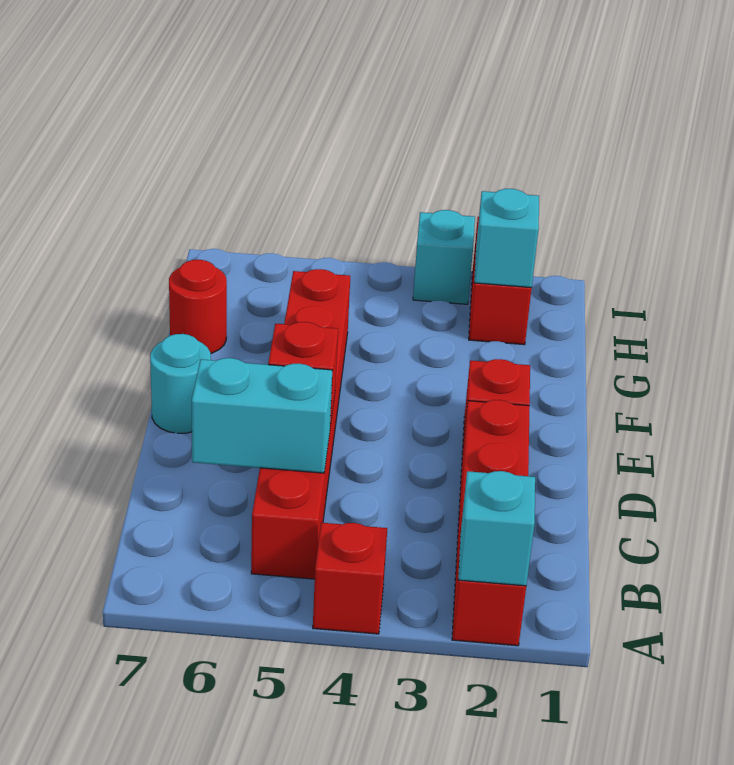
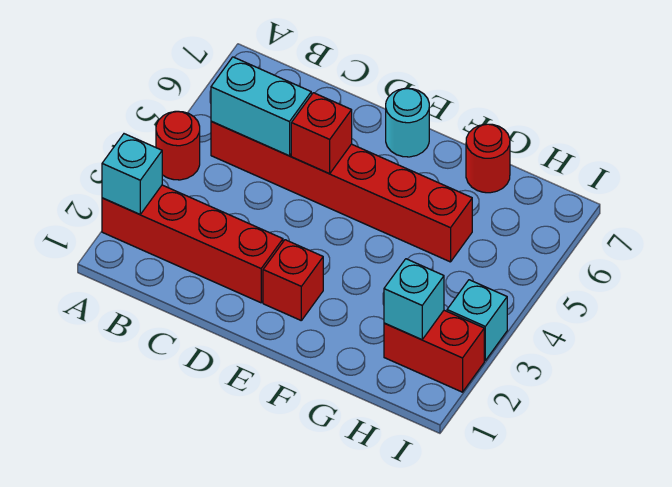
red brick A4 level 1 -> red round brick A4 level 1
cyan brick C5:C6 level 2 -> cyan brick B5:C5 level 2

